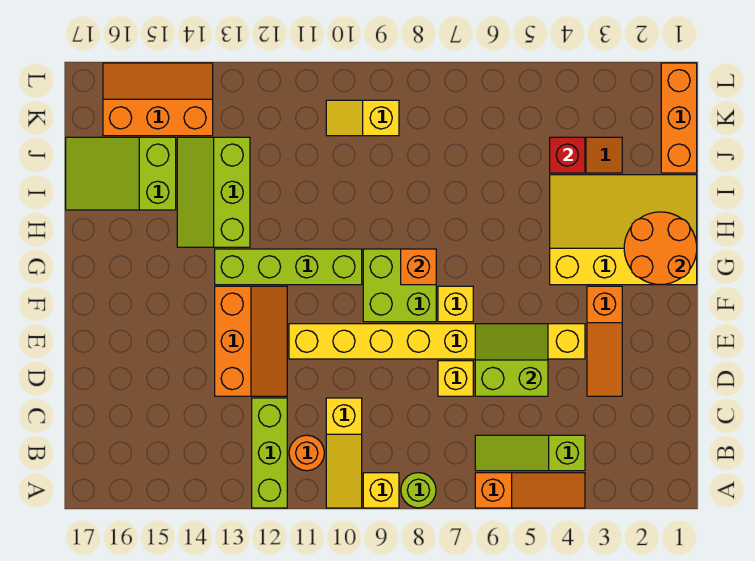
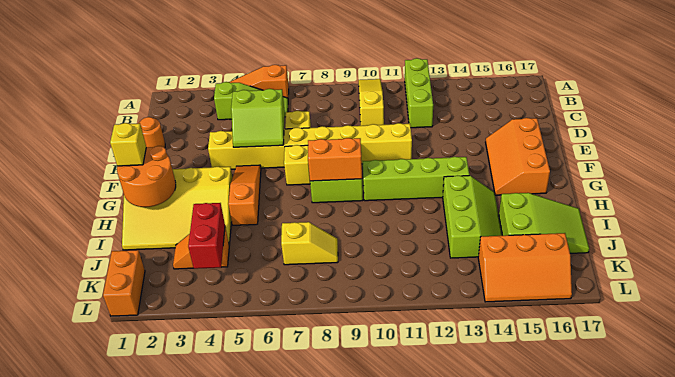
lime round brick A8 level 1 -> none
yellow brick A9 level 1 -> yellow brick G1 level 3
orange round brick B11 level 1 -> orange round brick D1 level 1
orange slope D3:F3 level 1 top F -> orange slope F5:H5 level 1 top H
orange slope D12:F13 level 1 top 13 -> orange slope E15:G16 level 1 top 16
orange brick G8 level 2 -> orange brick G8:G9 level 2
orange brick J1:L1 level 1 -> orange brick K1:L1 level 1
red brick J4 level 2 -> red brick J4:K4 level 2
yellow slope K9:K10 level 1 top 9 -> yellow slope J7:J8 level 1 top 7

